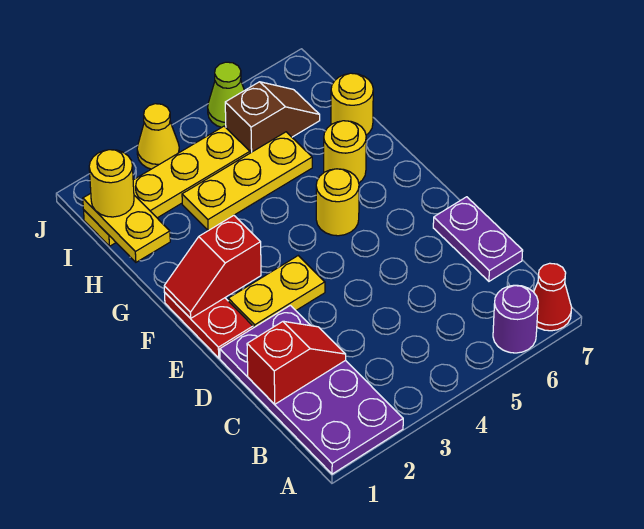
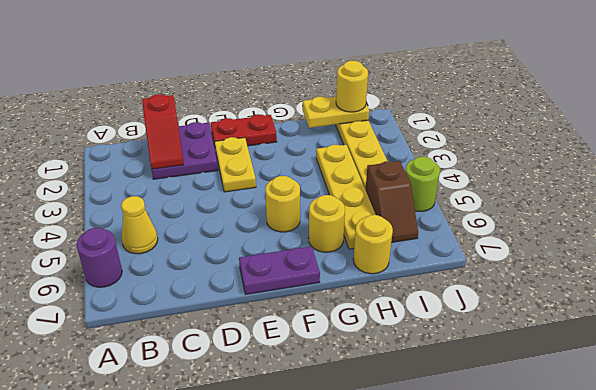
purple plate A1:D2 level 1 -> purple plate C1:D2 level 1
red cone A7 level 1 -> none
purple plate C7:D7 level 1 -> purple plate E7:F7 level 1
red slope F1:F2 level 2 top 2 -> none
yellow plate H3:H5 level 1 -> yellow plate H3:H6 level 1
yellow cone J3 level 1 -> yellow cone B5 level 1
lime cone J5 level 1 -> lime round brick J5 level 1

